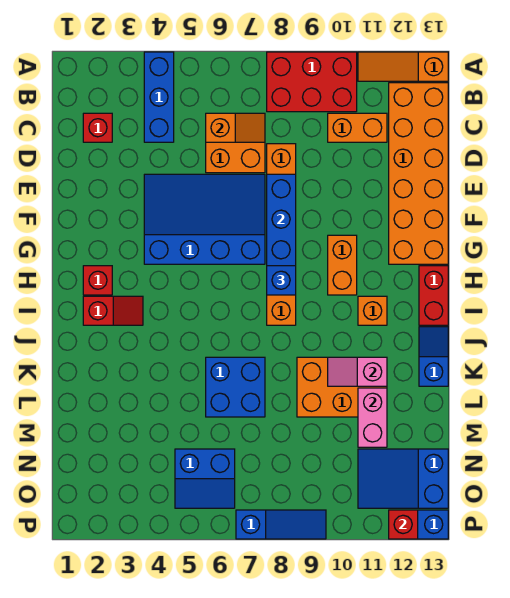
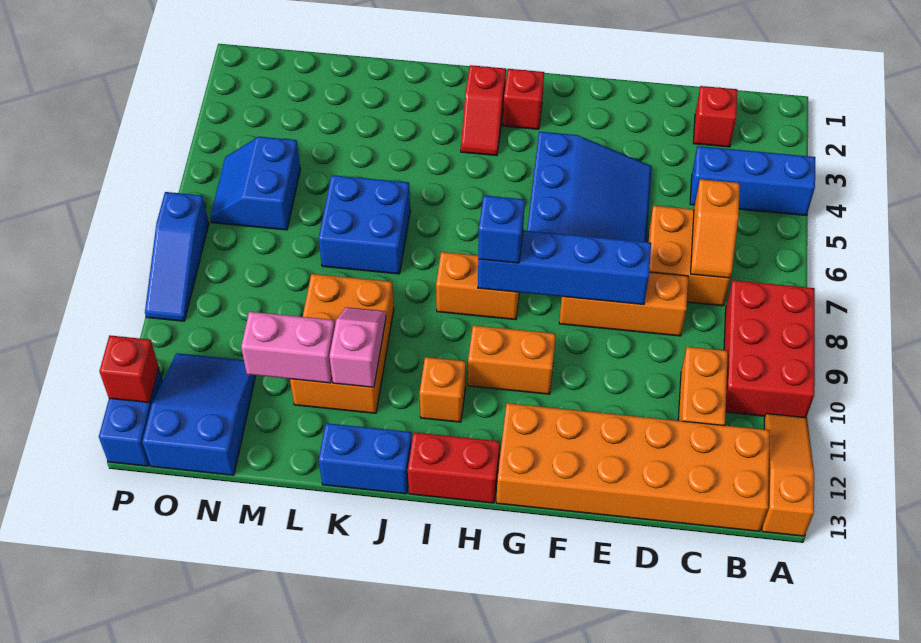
blue slope J13:K13 level 1 top K -> blue brick J13:K13 level 1

